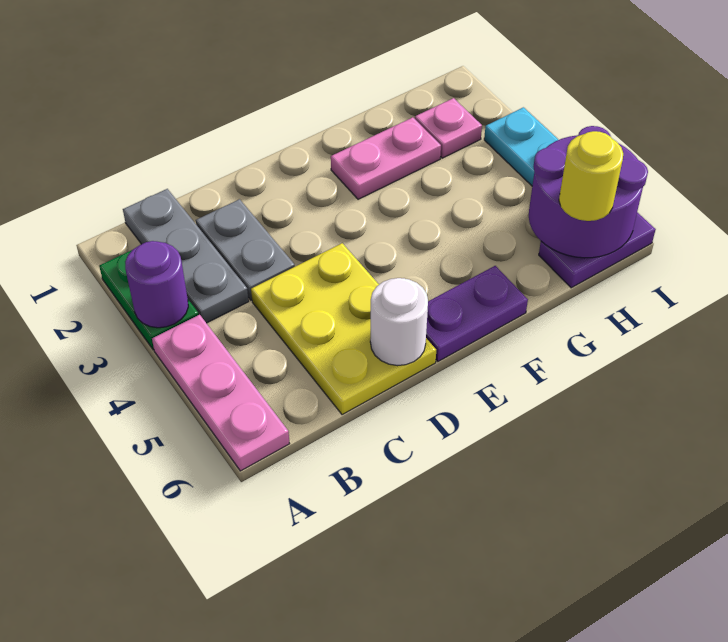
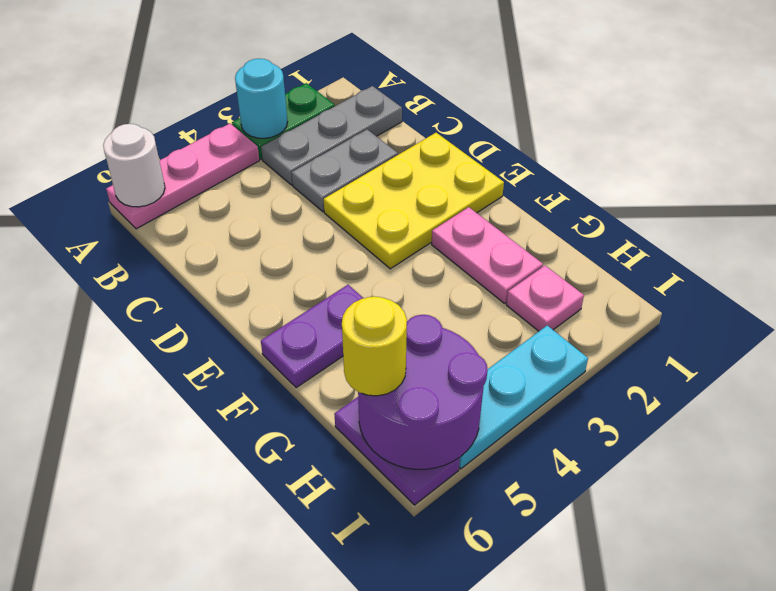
purple round brick A3 level 2 -> cyan round brick A3 level 2
yellow plate C4:D6 level 1 -> yellow plate D1:E3 level 1
white round brick D6 level 2 -> white round brick A6 level 2
purple plate E6:F6 level 1 -> purple plate F5:F6 level 1

